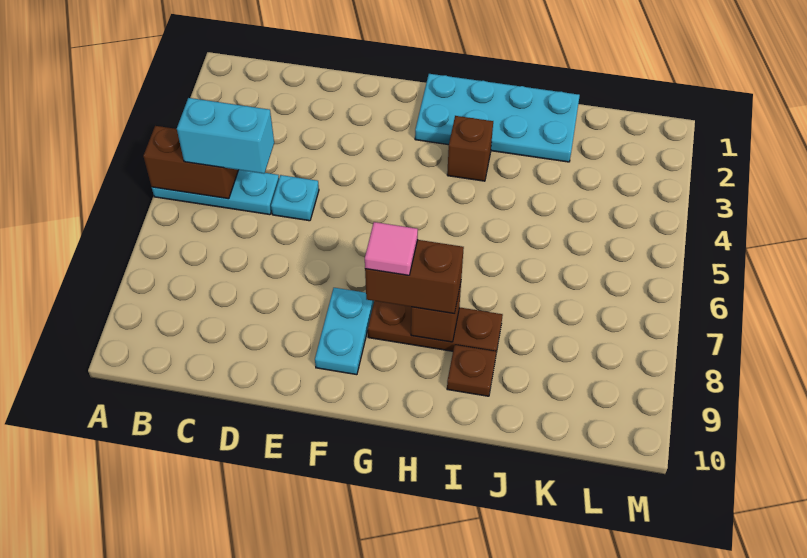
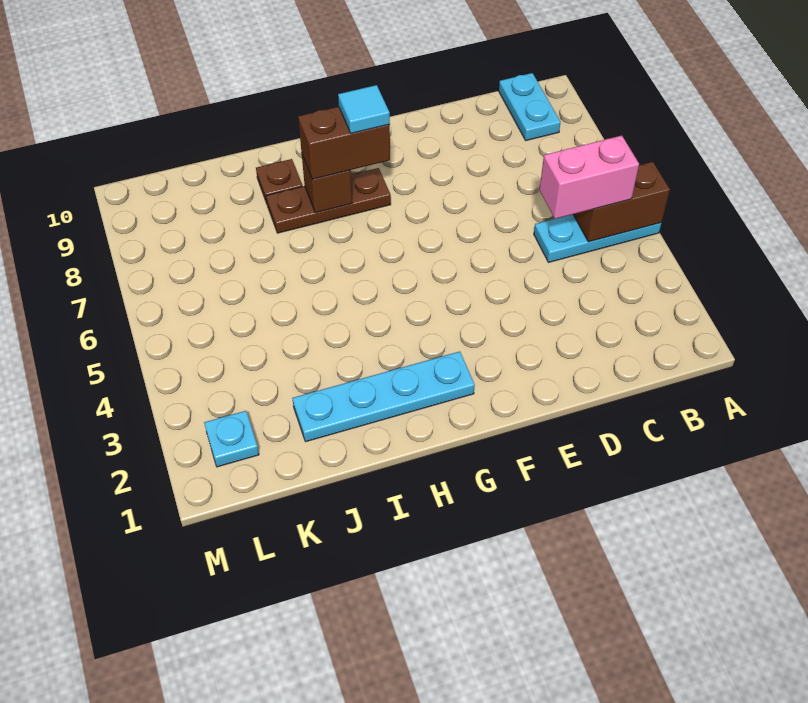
cyan brick B5:C5 level 3 -> pink brick B5:C5 level 3
cyan plate D5 level 1 -> cyan plate L2 level 1
cyan plate F8:F9 level 1 -> cyan plate B9:B10 level 1
cyan plate G1:J2 level 1 -> cyan plate G2:J2 level 1
pink tile G8 level 4 -> cyan tile G8 level 4
brown brick H3 level 1 -> none

